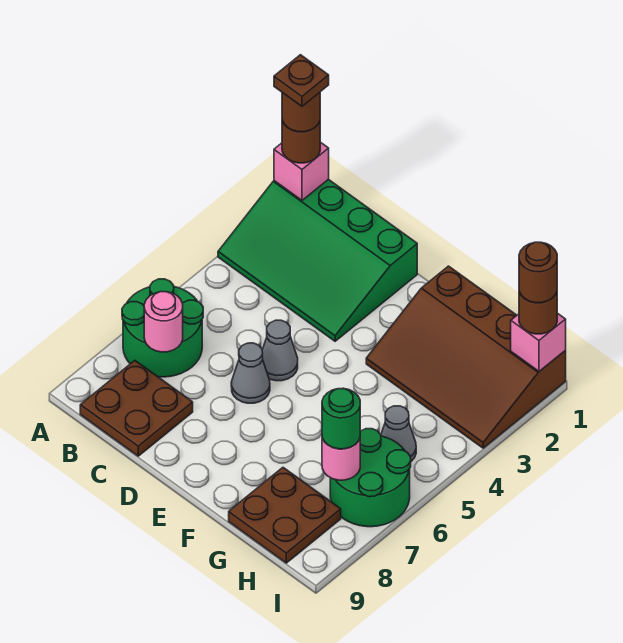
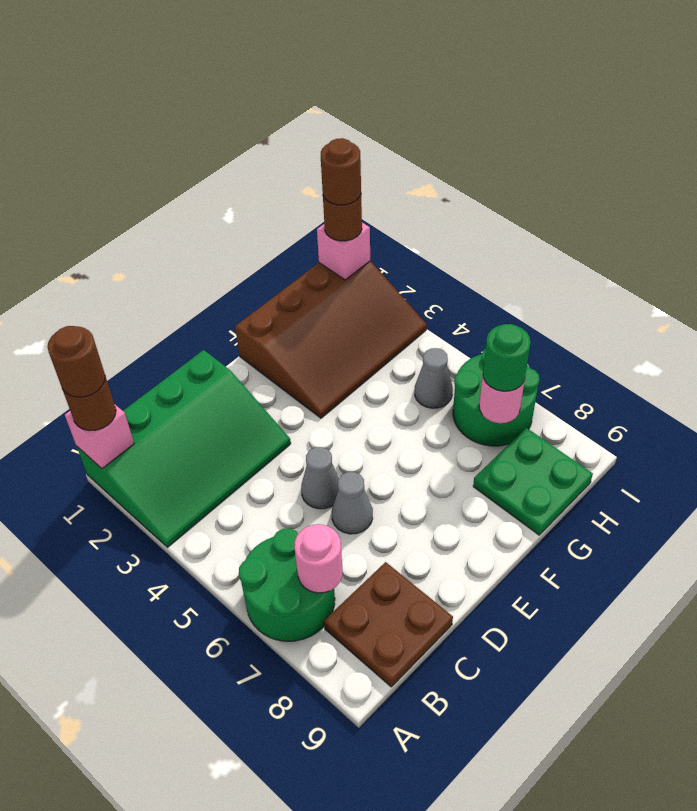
brown plate A1 level 5 -> none
brown plate G8:H9 level 1 -> green plate G8:H9 level 1

